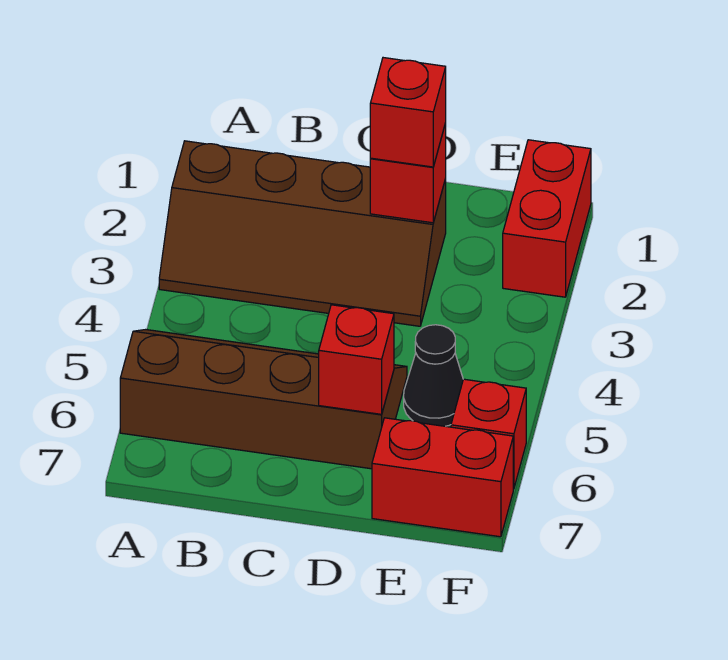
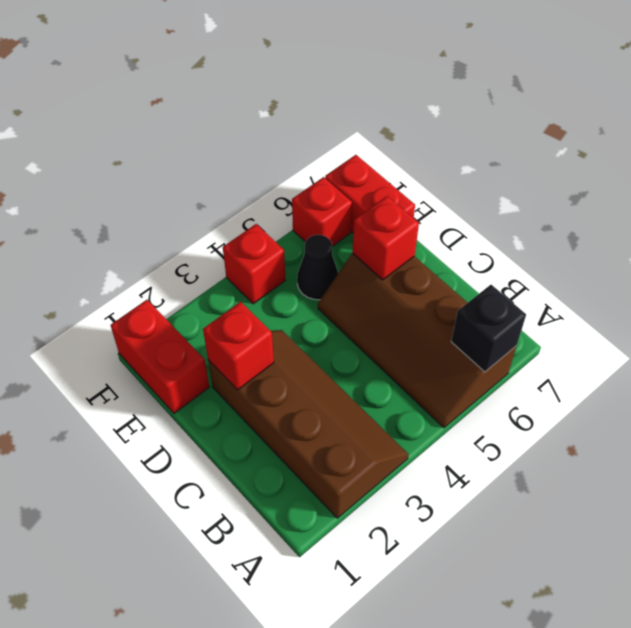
none -> black brick A6 level 2
red brick D2 level 3 -> red brick F4 level 1
red brick F1:F2 level 1 -> red brick E1:F1 level 1

